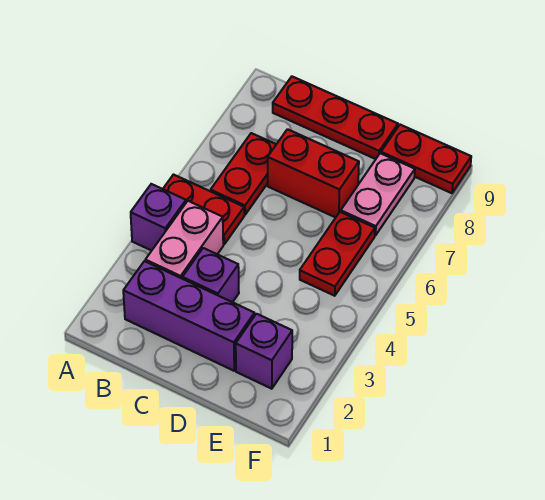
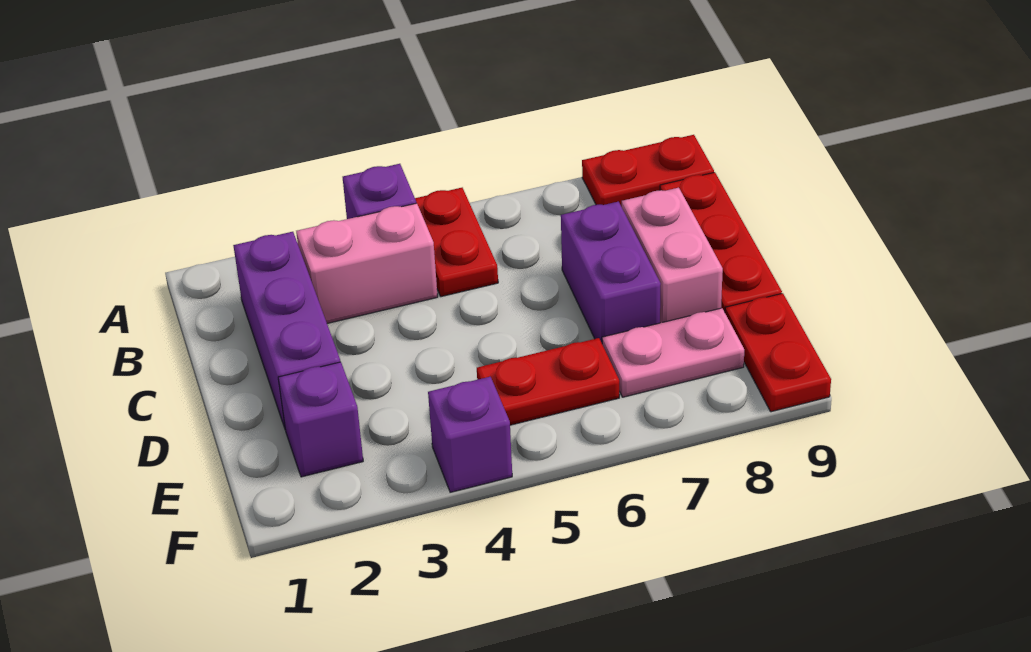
red plate B6:B7 level 1 -> red plate A8:A9 level 1
purple brick C3 level 1 -> purple brick F4 level 1
red brick C7:D7 level 1 -> purple brick C7:D7 level 1
none -> pink brick C8:D8 level 1

